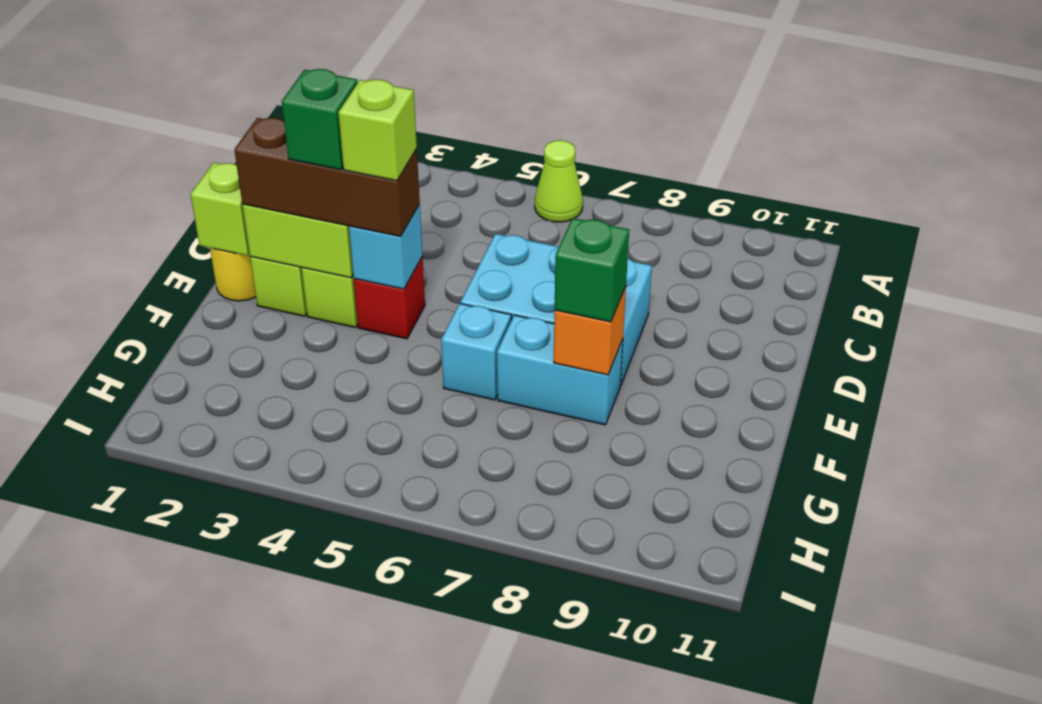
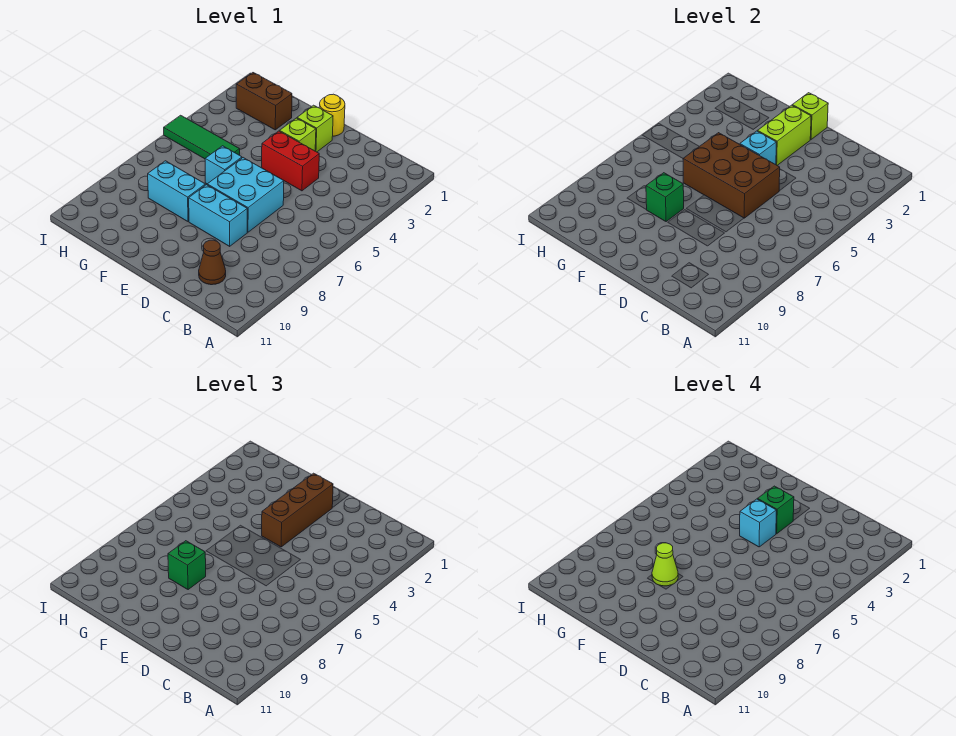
lime cone A6 level 1 -> lime cone F8 level 4
none -> brown cone C10 level 1
none -> brown brick D5:F6 level 2
red brick E4 level 1 -> red brick D4:E4 level 1
lime brick E4 level 4 -> cyan brick E4 level 4
cyan brick F7:F8 level 1 -> cyan brick F8:G8 level 1
orange brick F8 level 2 -> green brick F8 level 2
none -> brown brick G2:H2 level 1
none -> green tile G5:I5 level 1

